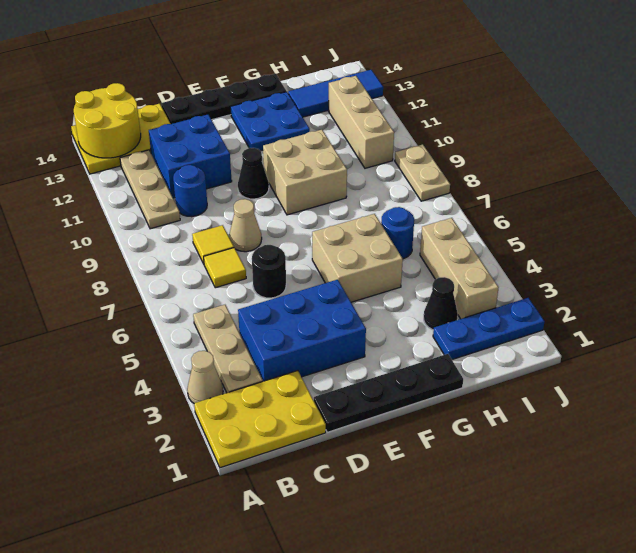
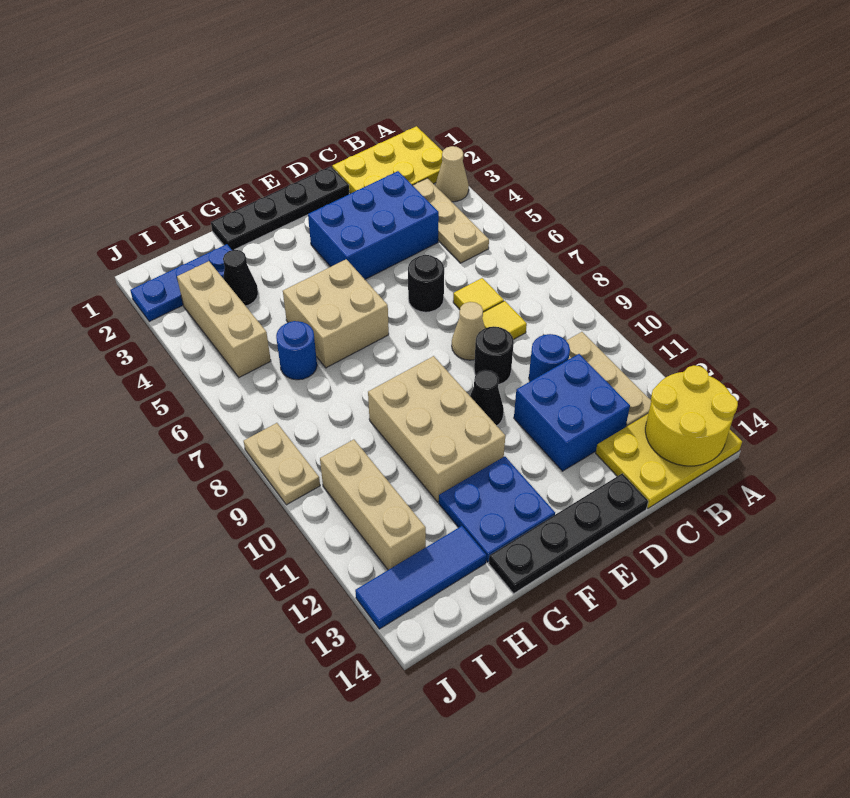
none -> black round brick D9 level 1
tan brick F9:G10 level 1 -> tan brick F9:G11 level 1

